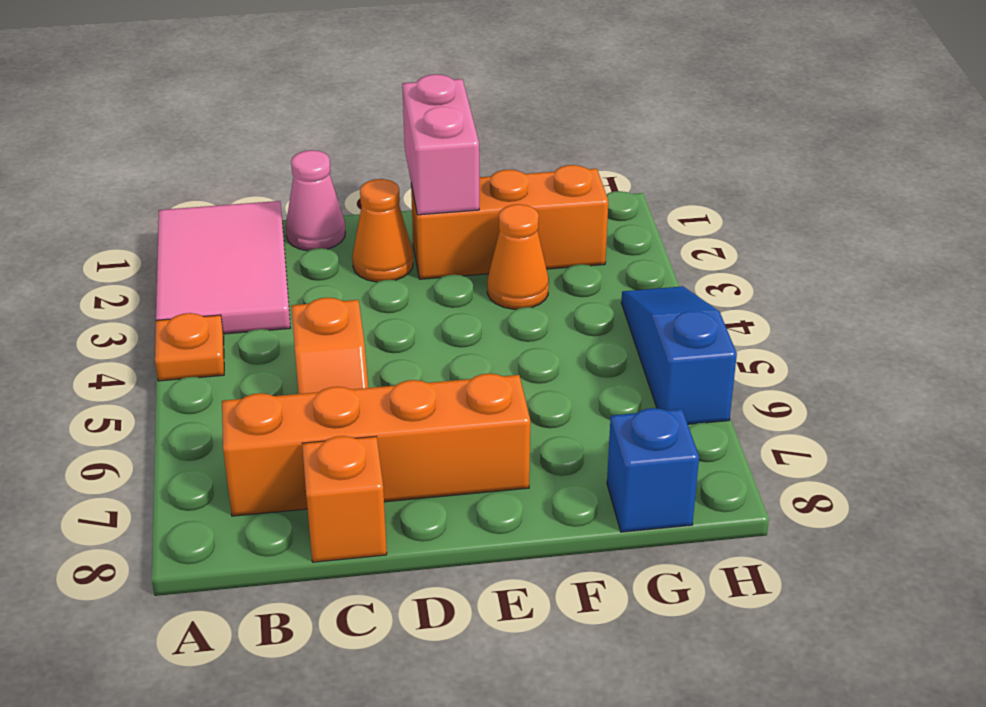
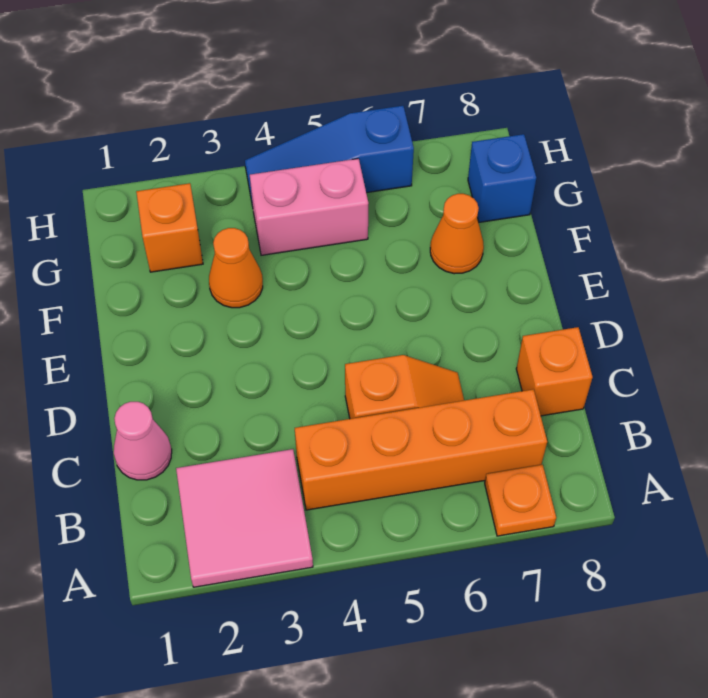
pink tile A1:B3 level 1 -> pink tile A2:B3 level 1
orange plate A4 level 1 -> orange plate A7 level 1
orange brick B7:E7 level 1 -> orange brick B4:B7 level 1
orange cone D2 level 1 -> orange cone F7 level 1
pink brick E1:E2 level 2 -> pink brick G4:G5 level 1
orange brick E2:G2 level 1 -> orange brick G2 level 1

